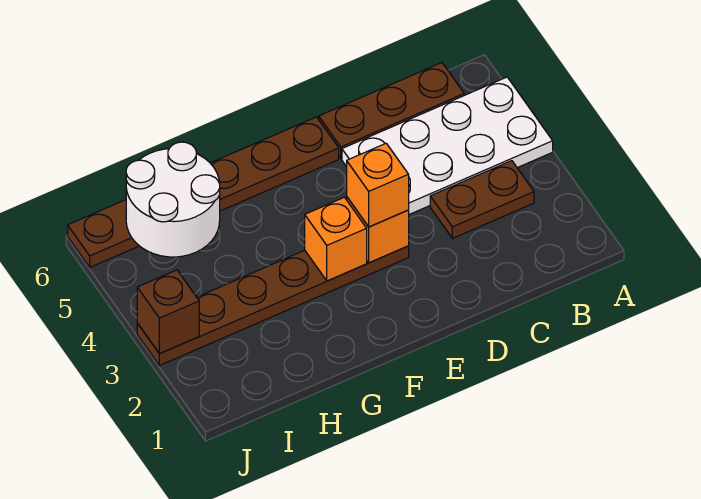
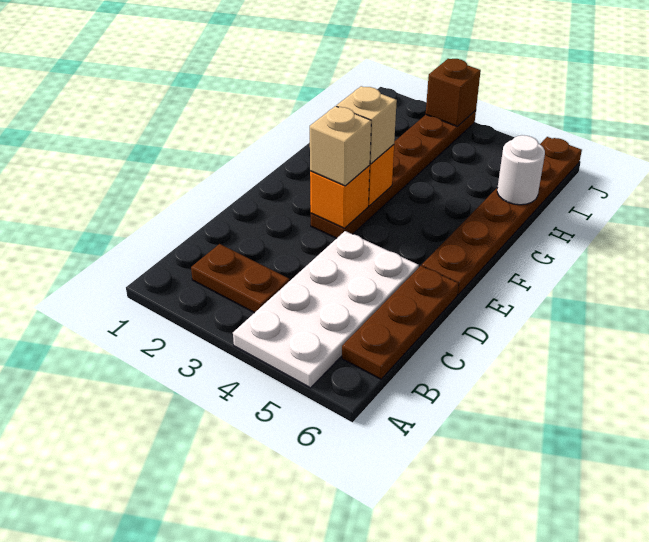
brown plate B3:C3 level 1 -> brown plate B2:B3 level 1
orange brick E3 level 3 -> tan brick E3 level 3
none -> tan brick F3 level 3
white round brick H5:I6 level 2 -> white round brick H6 level 2

